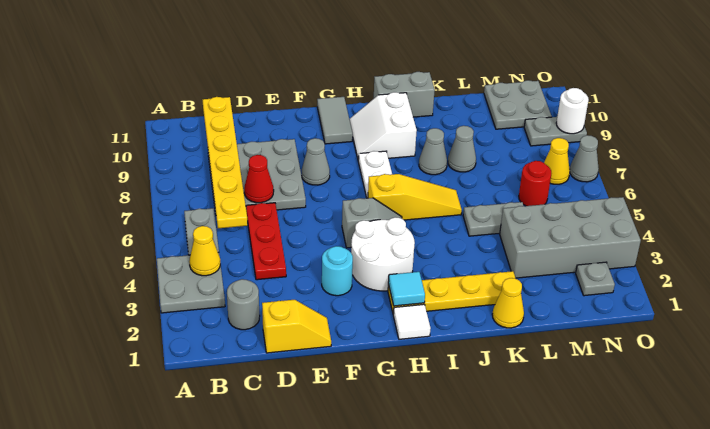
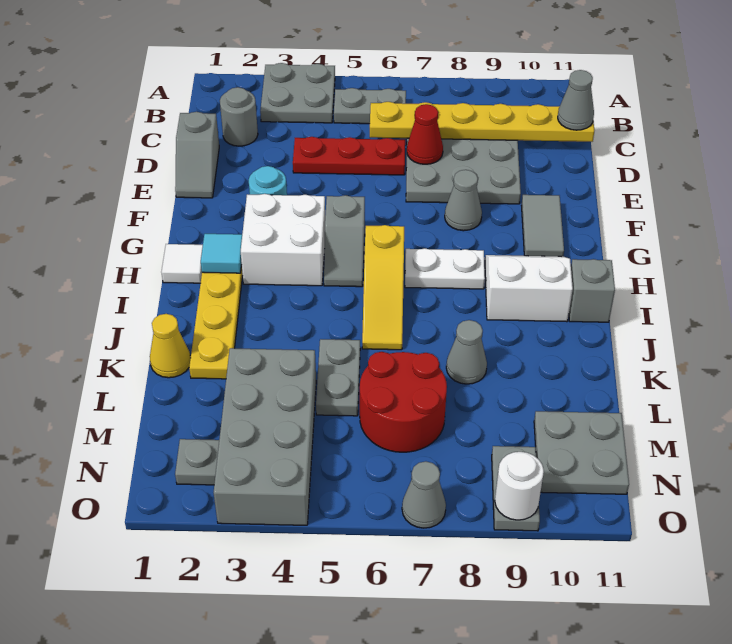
yellow cone B4 level 2 -> none
yellow slope D1:E1 level 1 top D -> grey slope D1:E1 level 1 top D
white round brick G3:H4 level 1 -> white brick G3:H4 level 1
grey tile G10:G11 level 1 -> grey tile F10:G10 level 1
grey brick I11:J11 level 1 -> grey brick I11 level 1
grey cone J8 level 1 -> grey cone C11 level 3
red round brick M6 level 1 -> red round brick L6:M7 level 1
yellow cone N7 level 1 -> none

